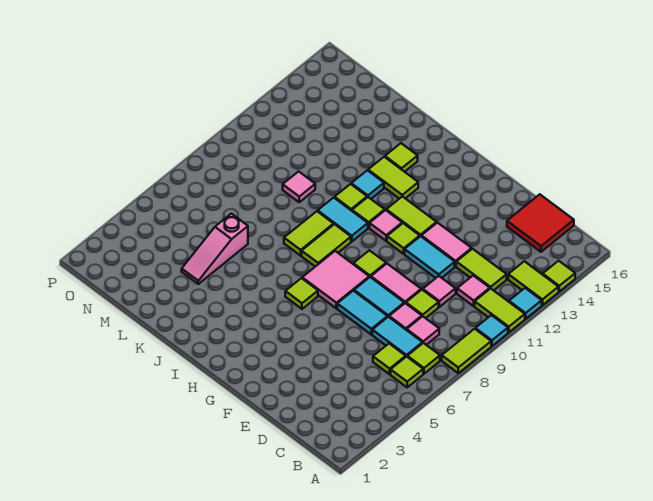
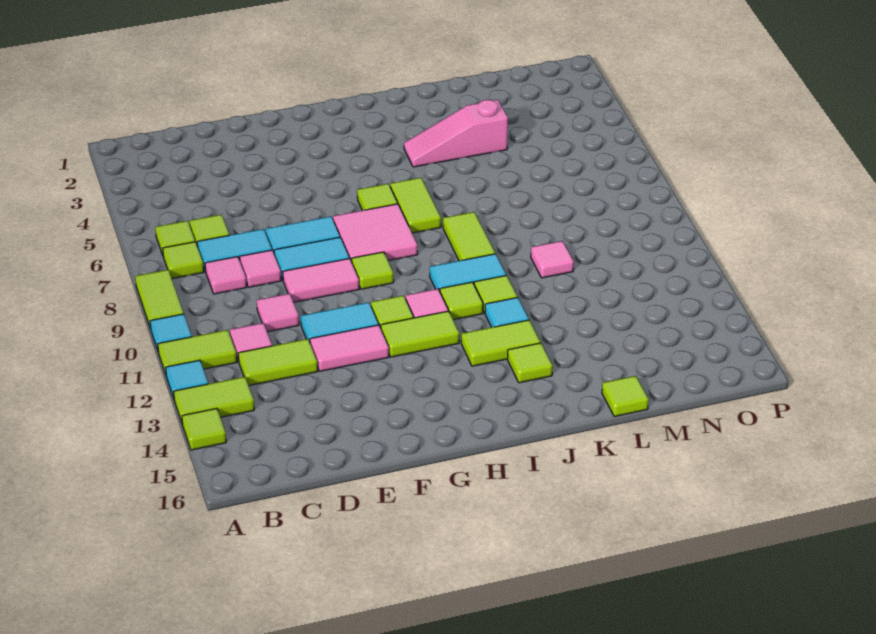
red tile C15:D16 level 1 -> none
lime tile D9 level 1 -> lime tile L16 level 1
lime tile I8:I9 level 1 -> lime tile I6:I7 level 1
pink slope L4:L6 level 1 top 6 -> pink slope J4:L4 level 1 top L

